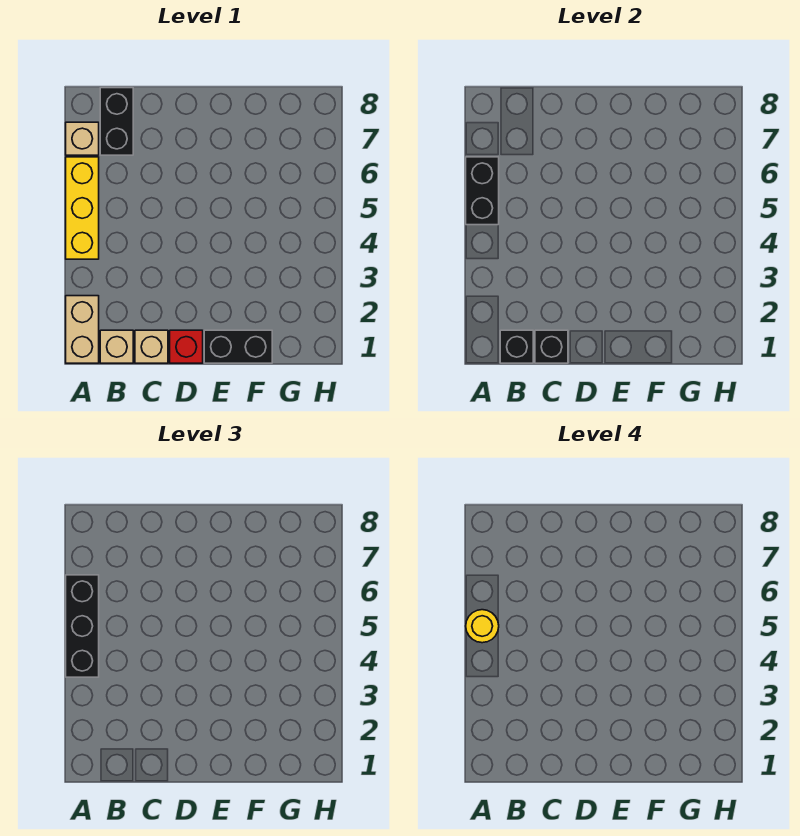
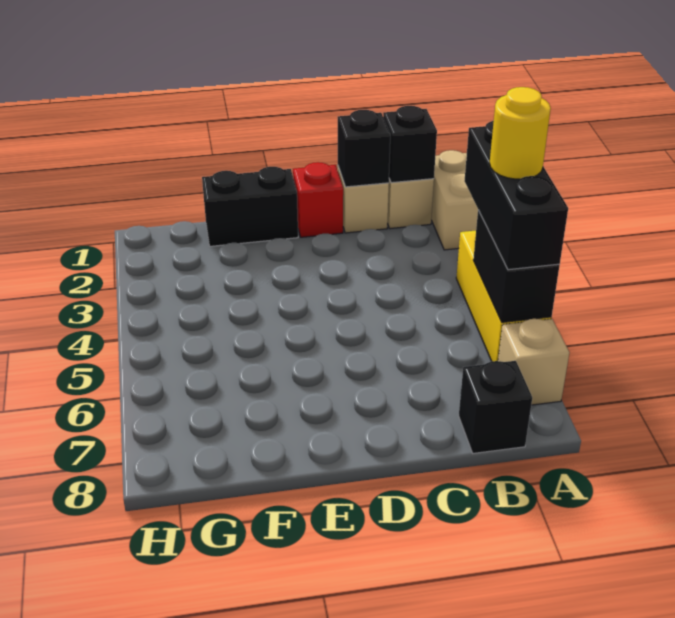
black brick B7:B8 level 1 -> black brick B8 level 1

